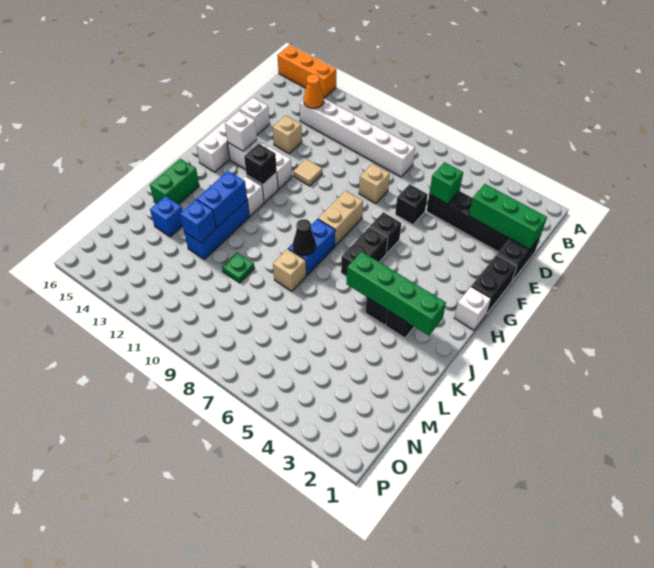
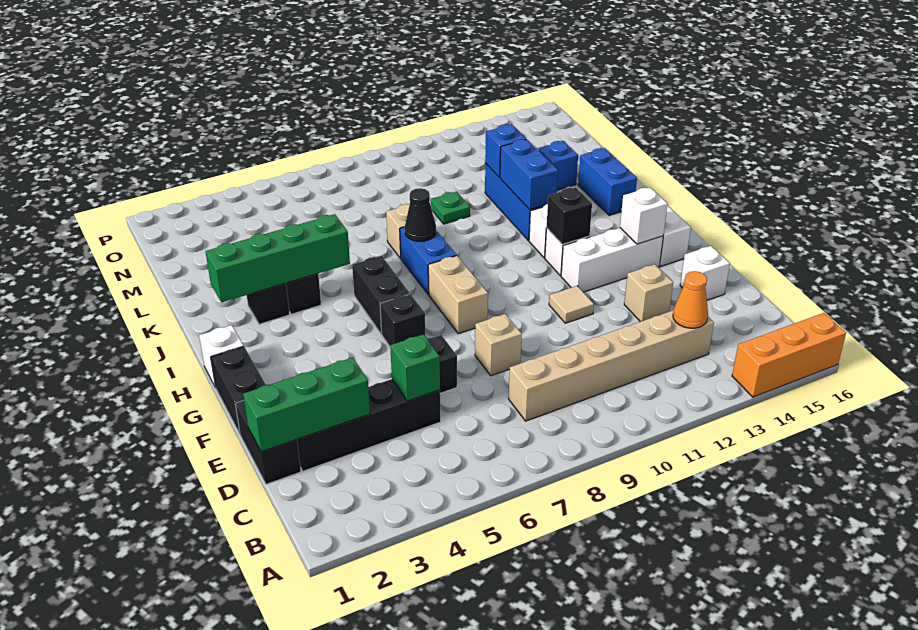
white brick C8:C13 level 1 -> tan brick C8:C13 level 1
green brick J15:K15 level 1 -> blue brick J15:K15 level 1

